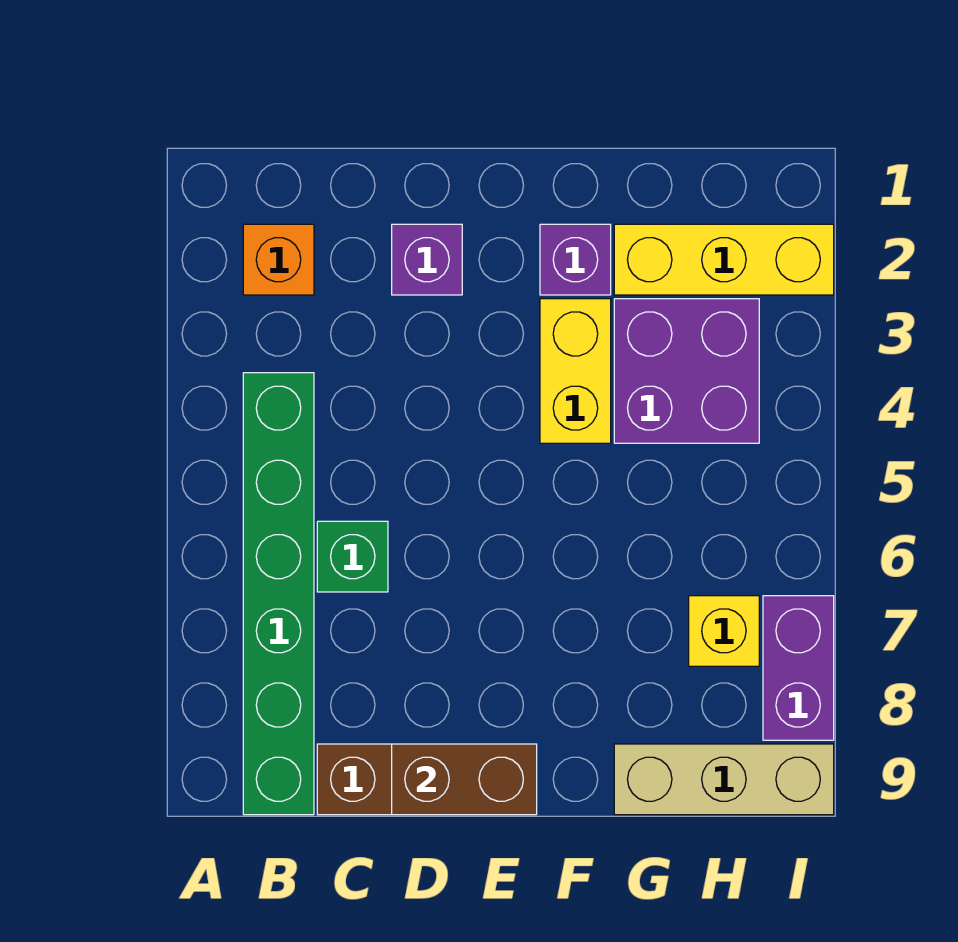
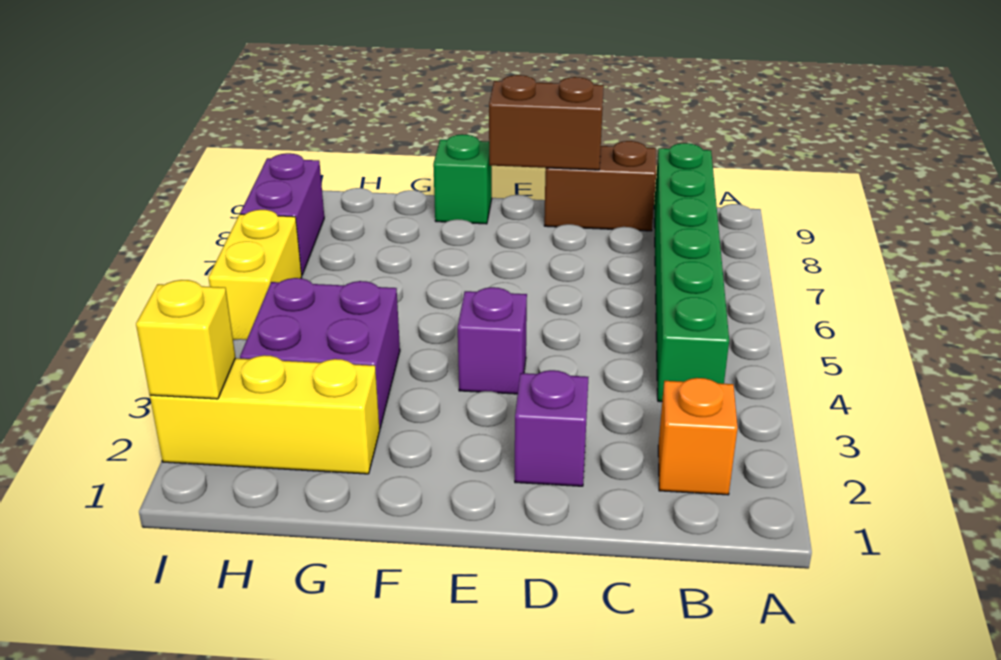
green brick C6 level 1 -> green brick F9 level 1
purple brick F2 level 1 -> purple brick E4 level 1
yellow brick F3:F4 level 1 -> yellow brick I5:I6 level 1
tan brick G9:I9 level 1 -> none
yellow brick H7 level 1 -> yellow brick I2 level 2

